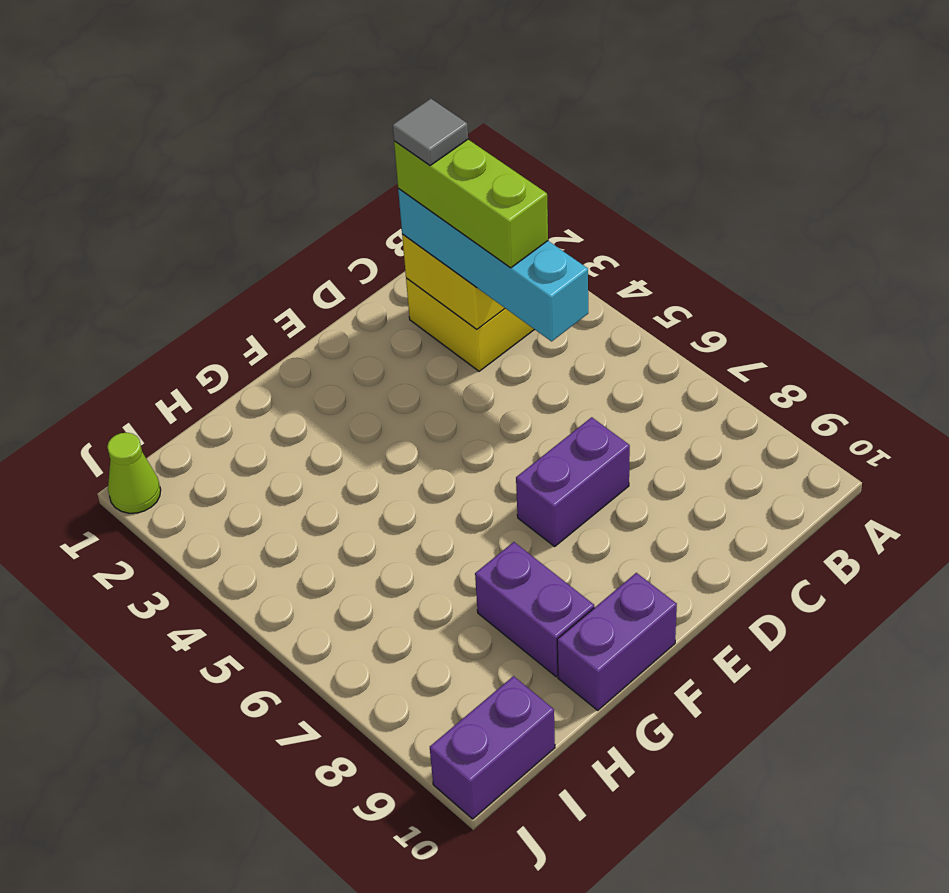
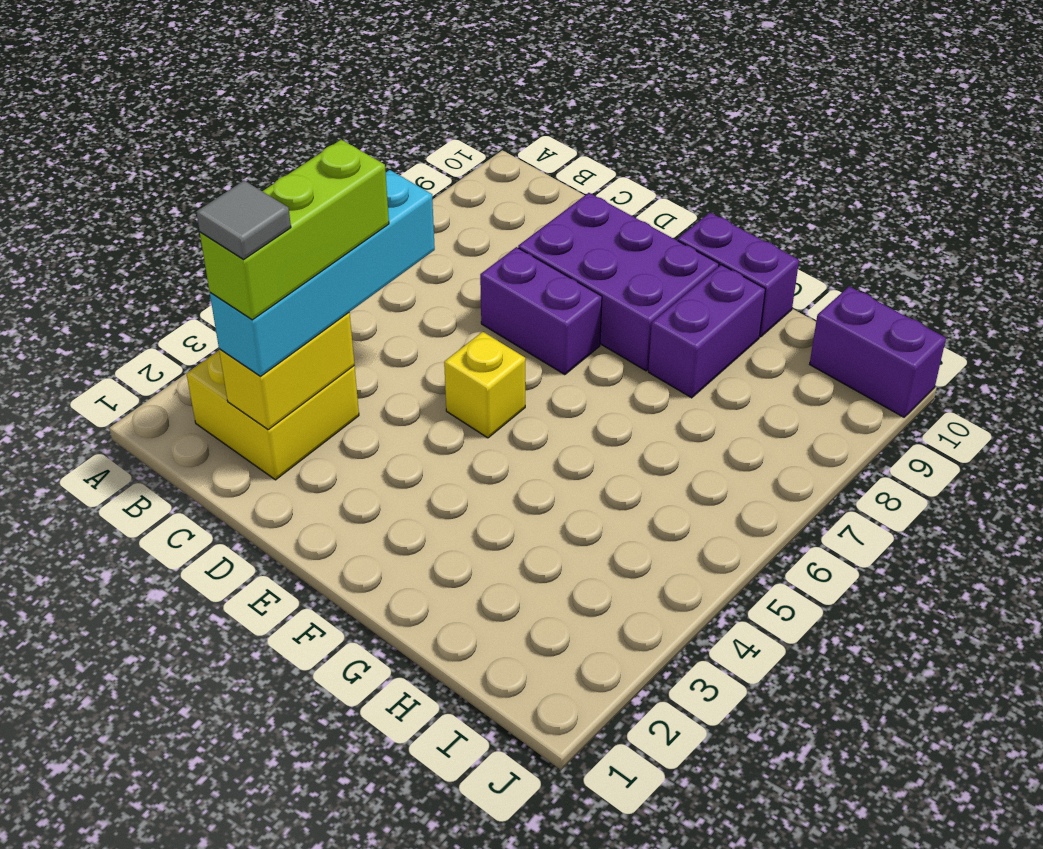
none -> purple brick D8:F9 level 1
none -> yellow brick E5 level 1
lime cone J1 level 1 -> none

